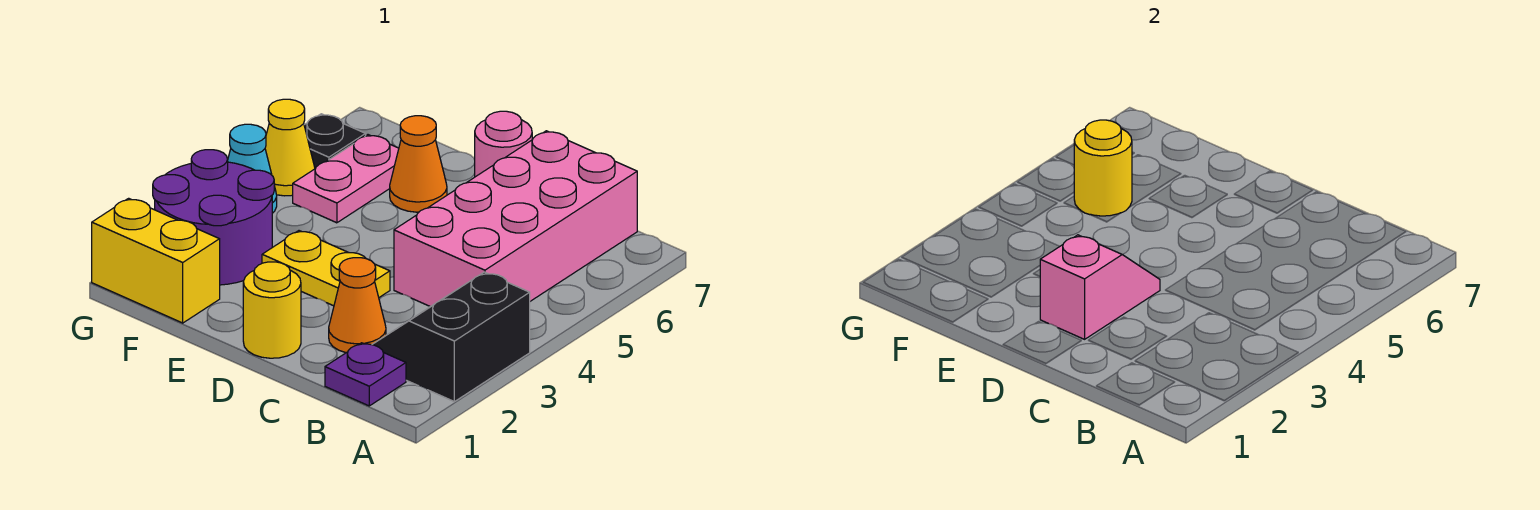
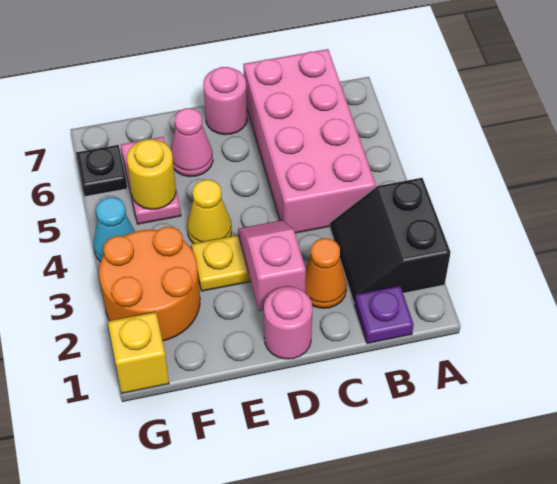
yellow round brick D1 level 1 -> pink round brick D1 level 1
orange cone E6 level 1 -> pink cone E6 level 1
yellow brick F1:G1 level 1 -> yellow brick G1 level 1
purple round brick F2:G3 level 1 -> orange round brick F2:G3 level 1
yellow cone G5 level 1 -> yellow cone E4 level 1

